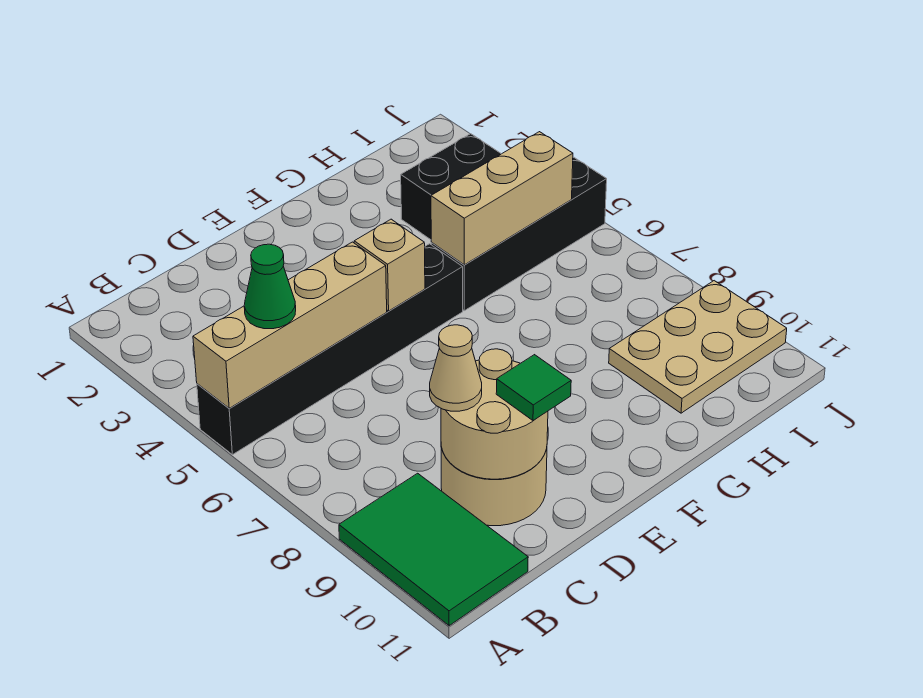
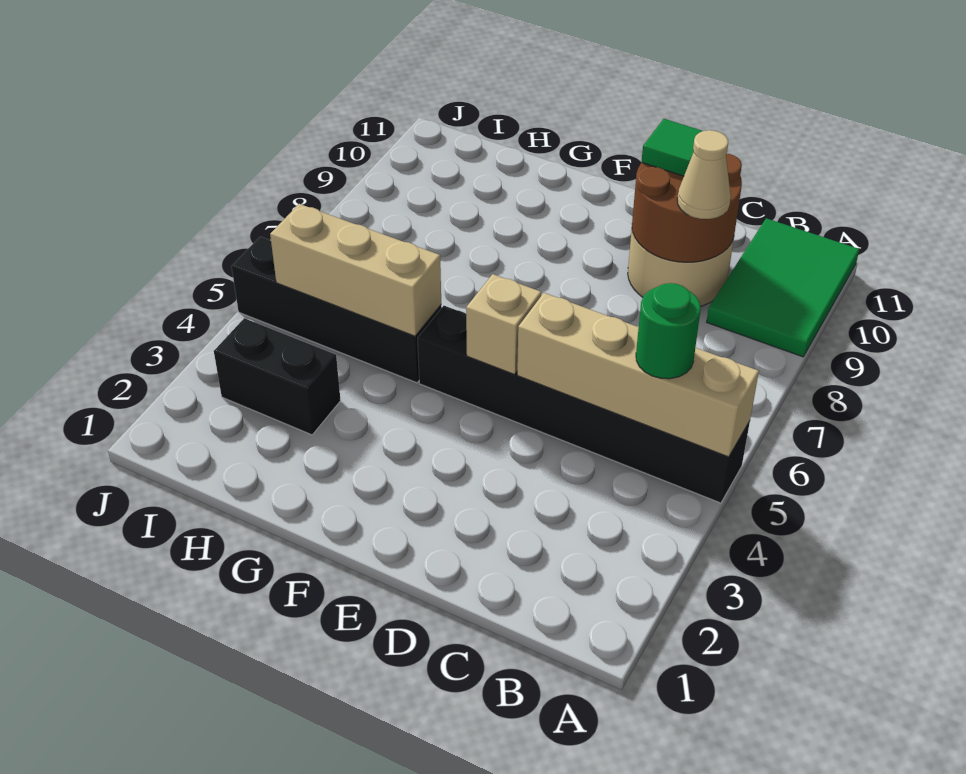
green cone B5 level 3 -> green round brick B5 level 3
tan round brick C9:D10 level 2 -> brown round brick C9:D10 level 2
tan plate H9:J10 level 1 -> none

